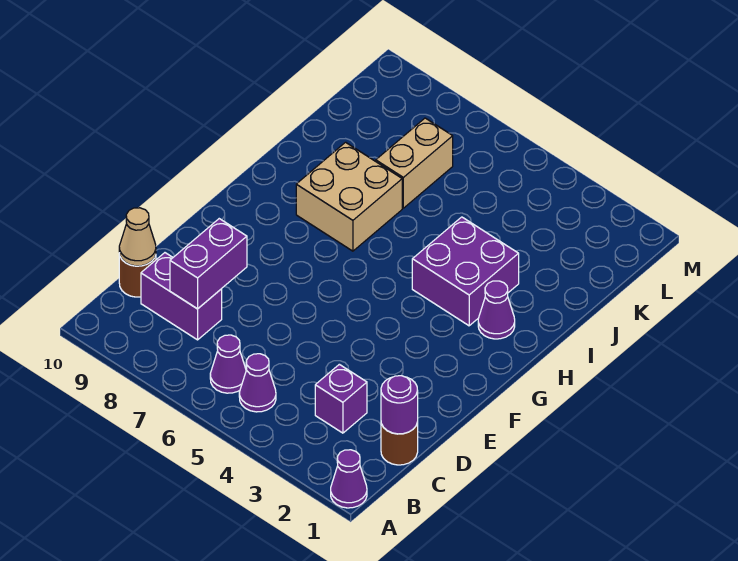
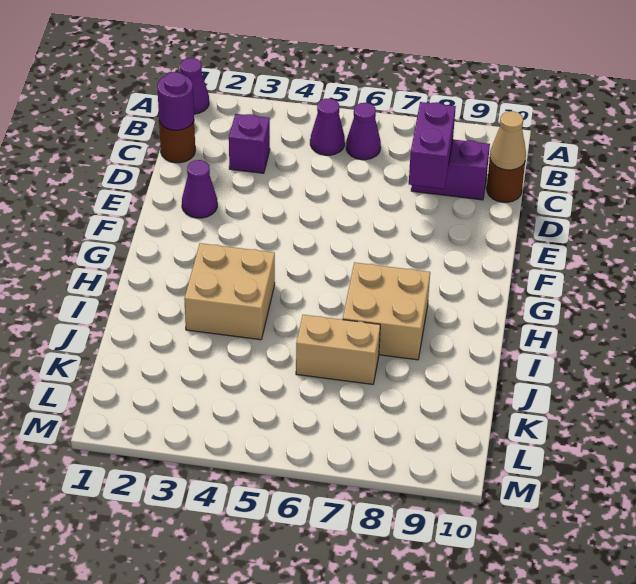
purple cone H2 level 1 -> purple cone E2 level 1
purple brick H3:I4 level 1 -> tan brick H3:I4 level 1
tan brick J7:K7 level 1 -> tan brick J6:J7 level 1

